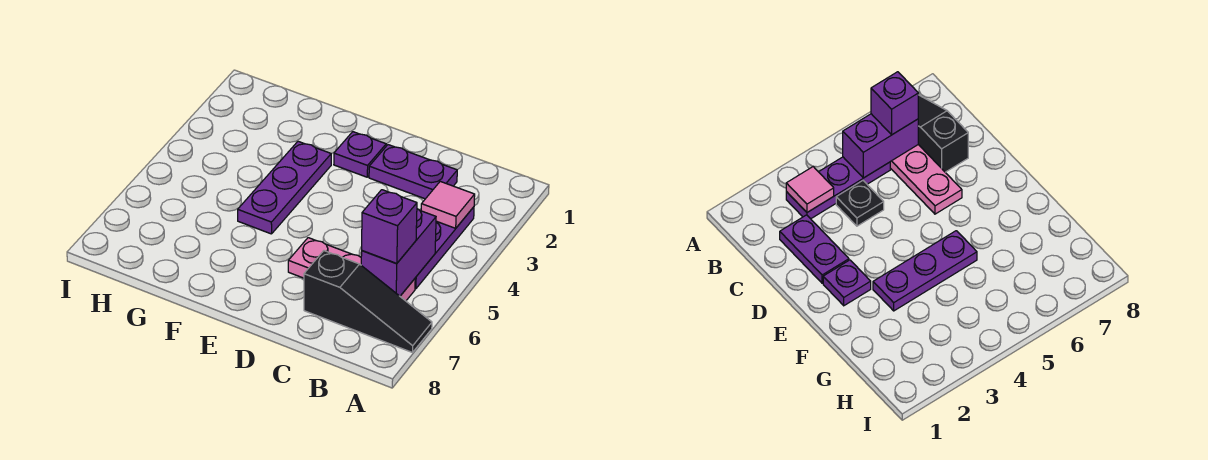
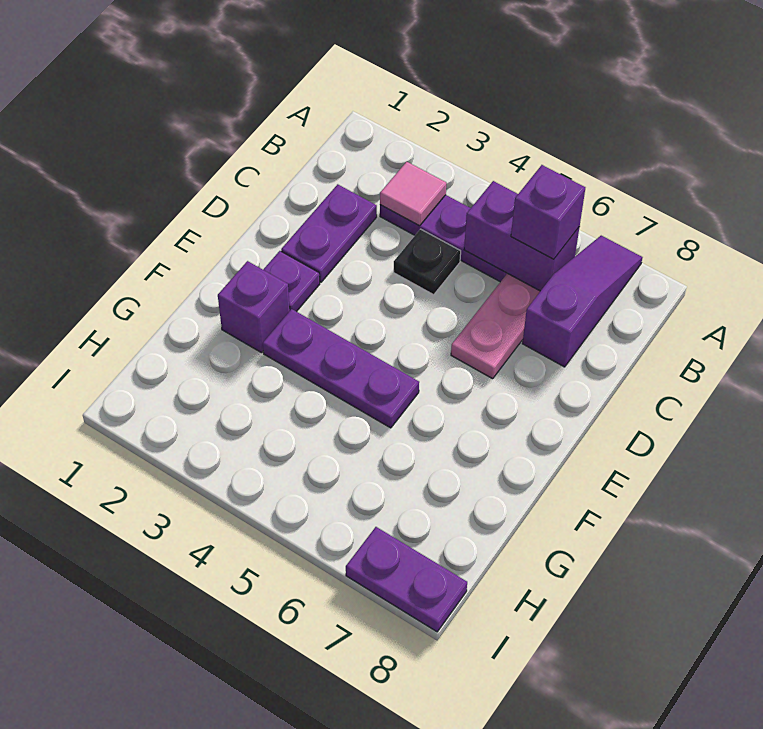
black slope A7:C7 level 1 top C -> purple slope A7:C7 level 1 top C
none -> purple brick F2 level 1
none -> purple plate I7:I8 level 1

